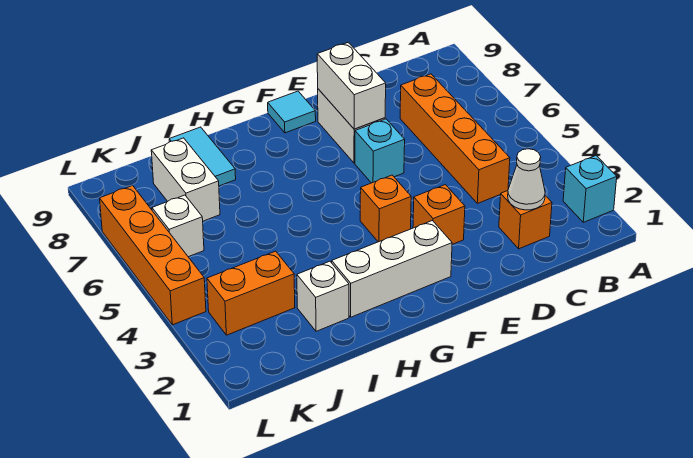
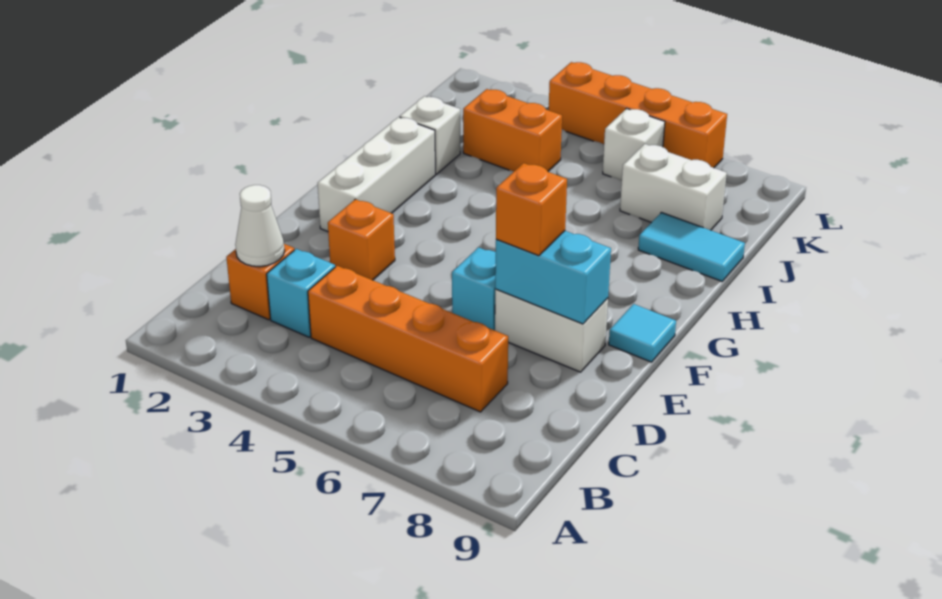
cyan brick A2 level 1 -> cyan brick C3 level 1
white brick E7:E8 level 2 -> cyan brick E7:E8 level 2
orange brick F4 level 1 -> orange brick E7 level 3
orange brick J3:K3 level 1 -> orange brick J3:J4 level 1

